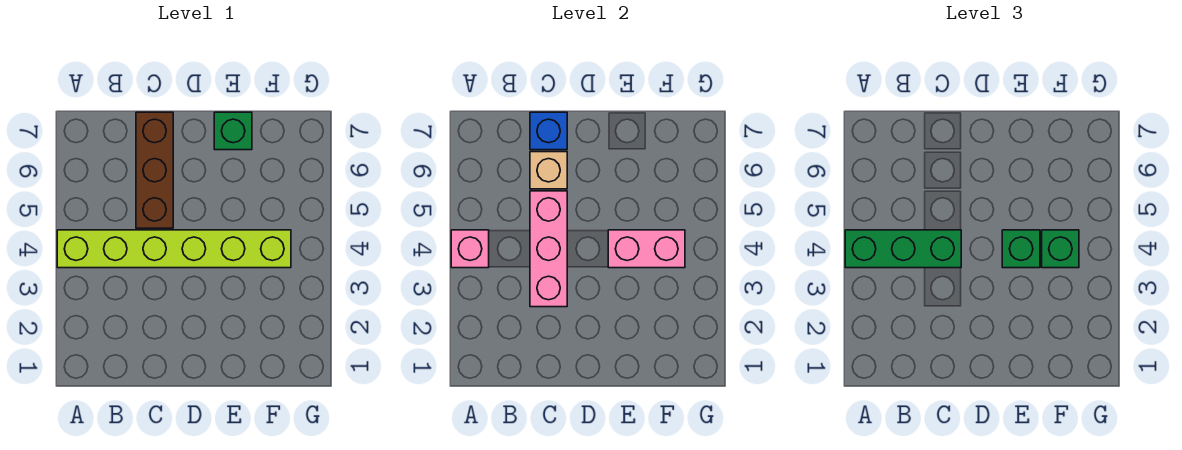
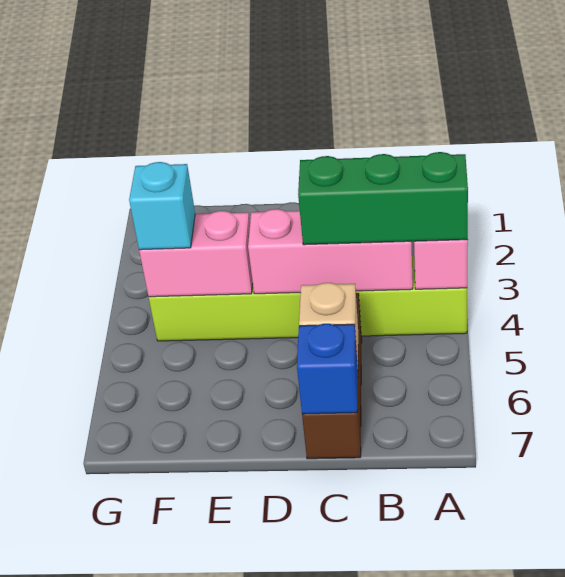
pink brick C3:C5 level 2 -> pink brick B4:D4 level 2
green brick E4 level 3 -> none
green brick E7 level 1 -> none
green brick F4 level 3 -> cyan brick F4 level 3

